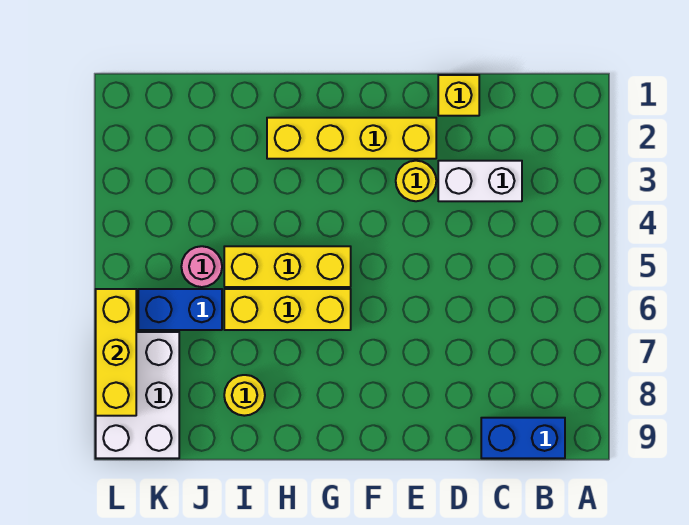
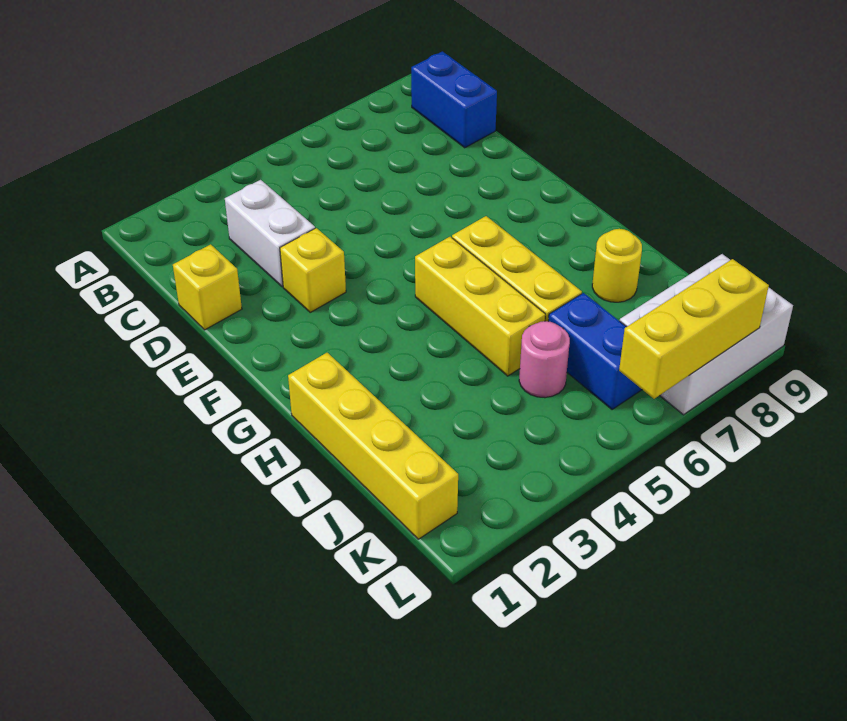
yellow brick E2:H2 level 1 -> yellow brick H1:K1 level 1
yellow round brick E3 level 1 -> yellow brick E3 level 1

